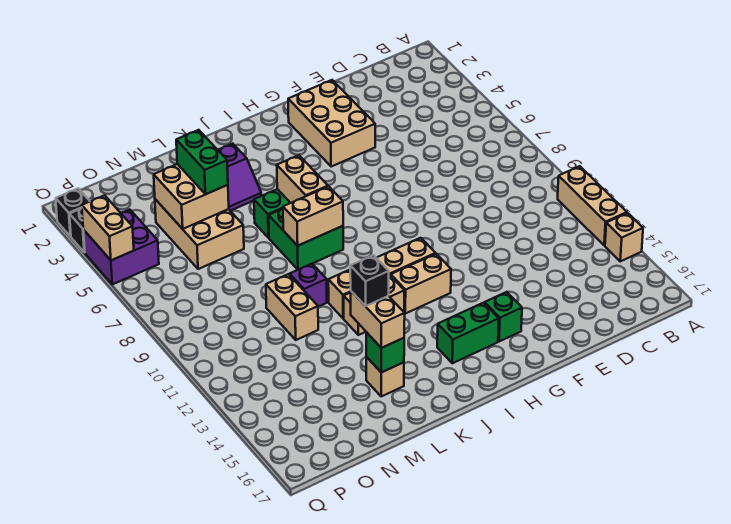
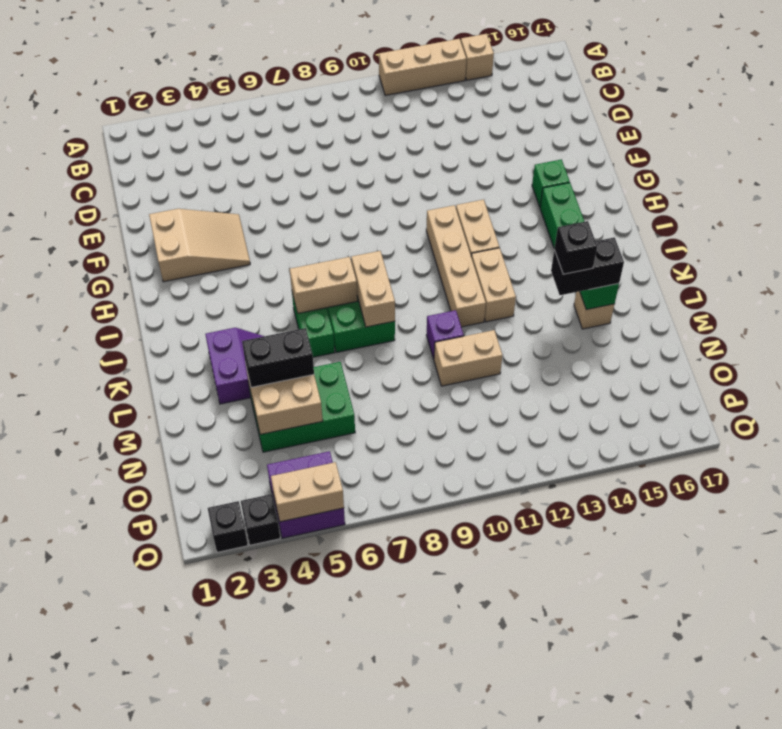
tan brick F2:G4 level 1 -> tan slope F2:G4 level 1 top 2
tan brick L14:L15 level 3 -> black brick L14:L15 level 3
tan brick M4:N6 level 1 -> green brick M4:N6 level 1
green brick M4:M5 level 3 -> black brick M4:M5 level 3

